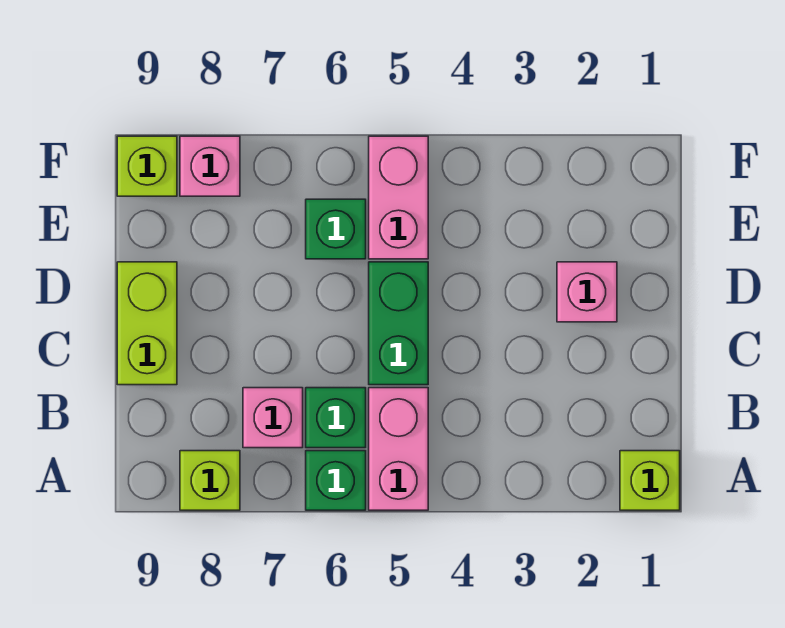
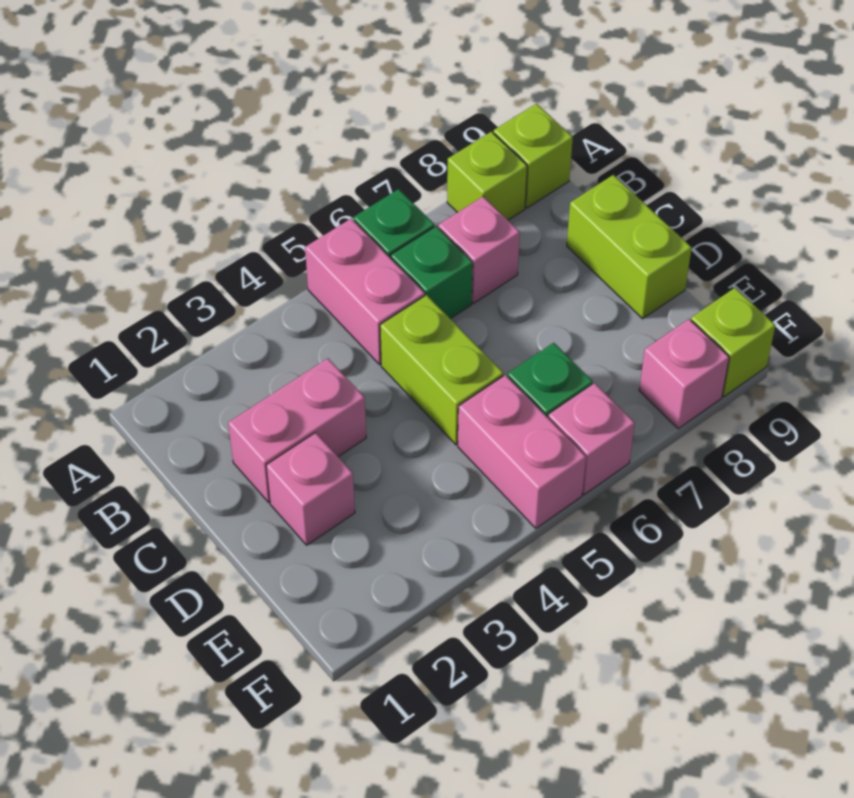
lime brick A1 level 1 -> lime brick A9 level 1
none -> pink brick C2:C3 level 1
green brick C5:D5 level 1 -> lime brick C5:D5 level 1
none -> pink brick F6 level 1

